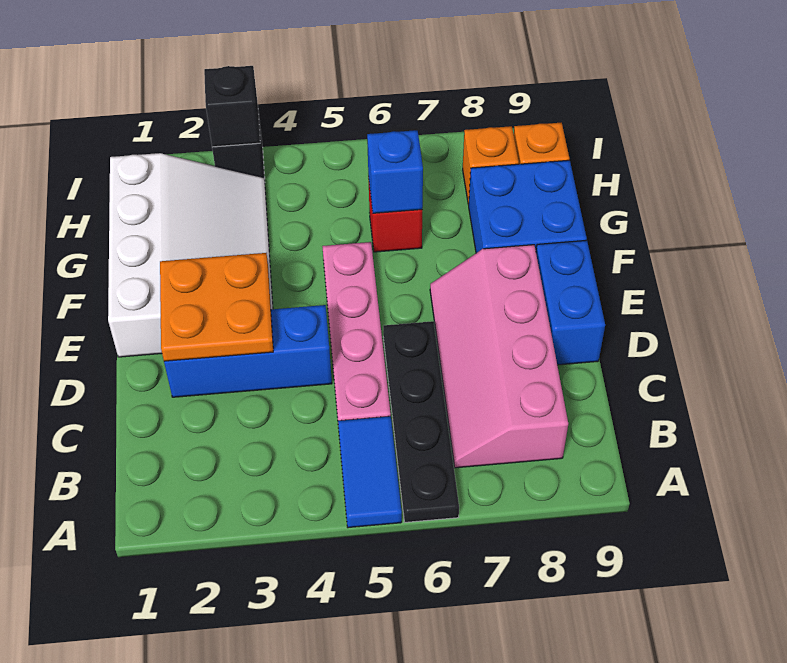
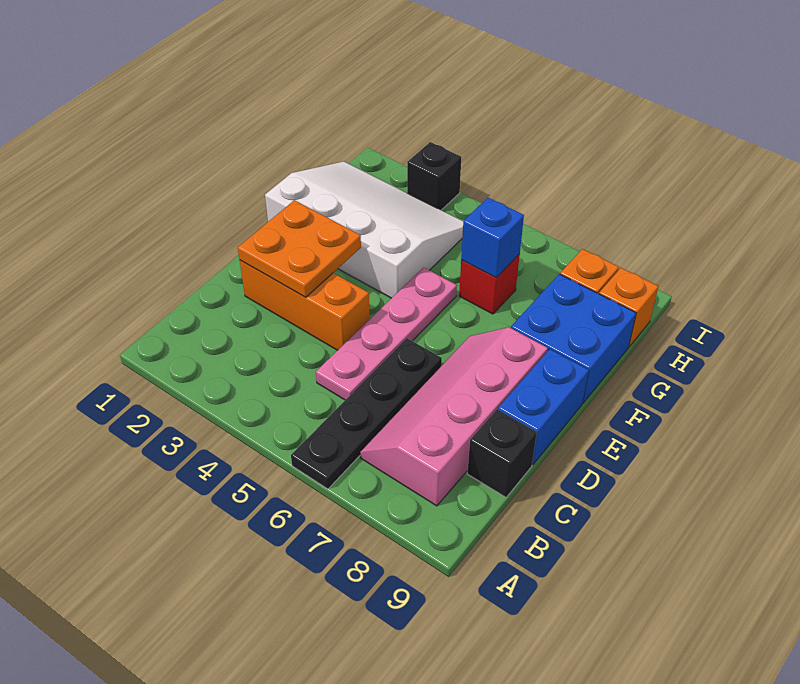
blue tile A5:B5 level 1 -> none
blue brick D2:D4 level 1 -> orange brick D2:D4 level 1
white slope E1:H3 level 1 top 1 -> white slope F1:H4 level 1 top F
black brick I3 level 2 -> black brick C9 level 1

